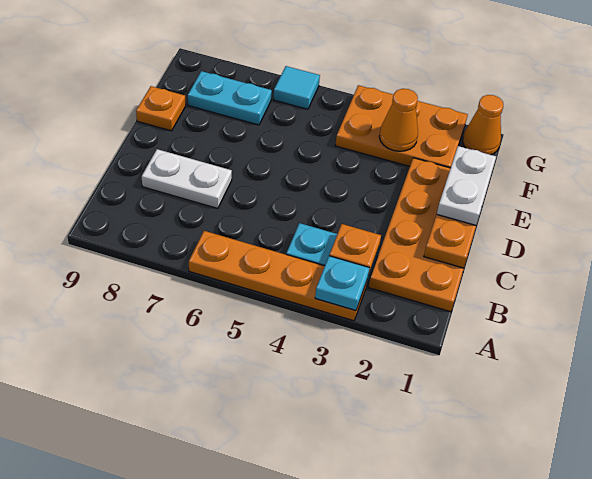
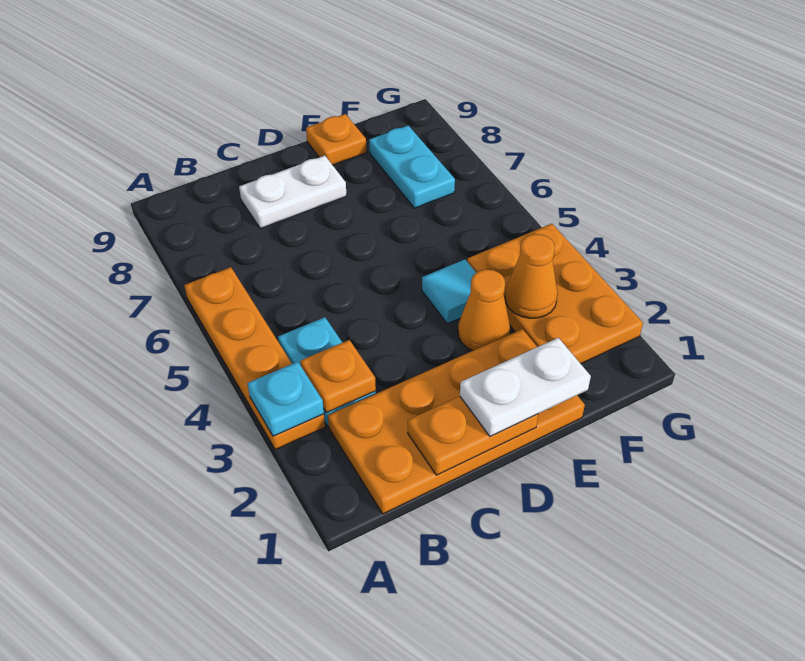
white plate C7:C8 level 1 -> white plate C8:D8 level 1
orange cone G1 level 1 -> orange cone E3 level 1
cyan tile G6 level 1 -> cyan tile E4 level 1

